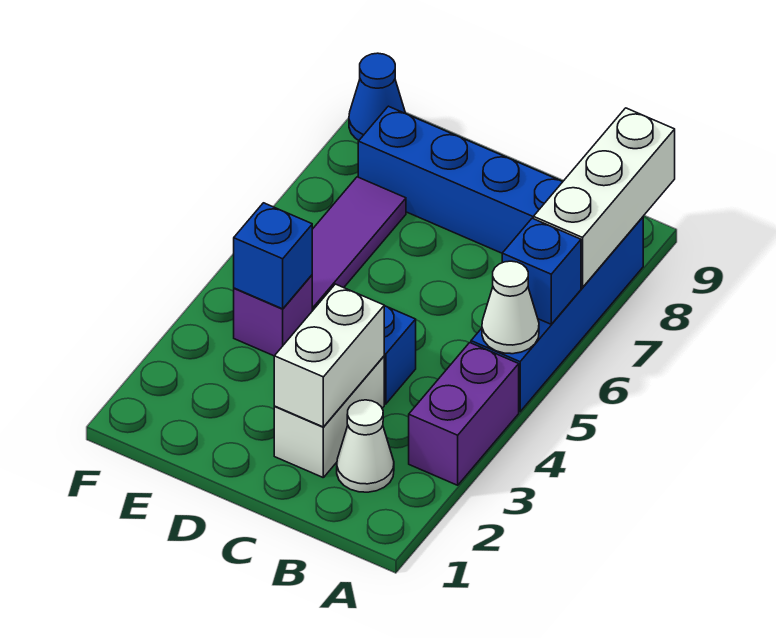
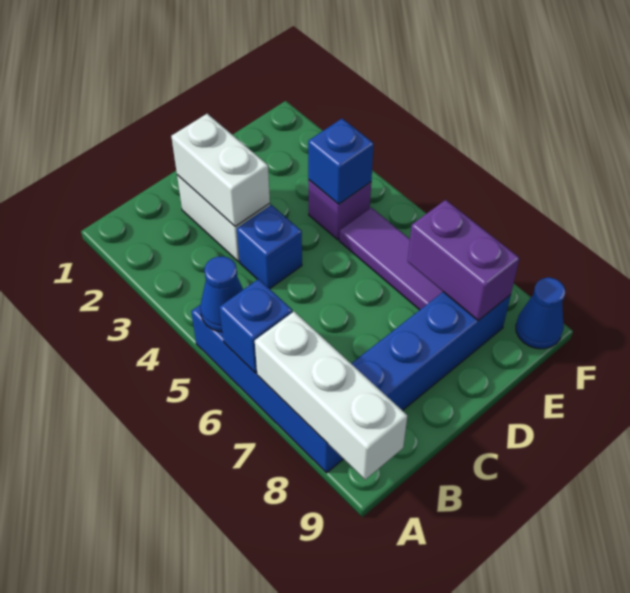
purple brick A3:A4 level 1 -> purple brick E7:E8 level 2
white cone A5 level 2 -> blue cone A5 level 2
white cone B2 level 1 -> none

